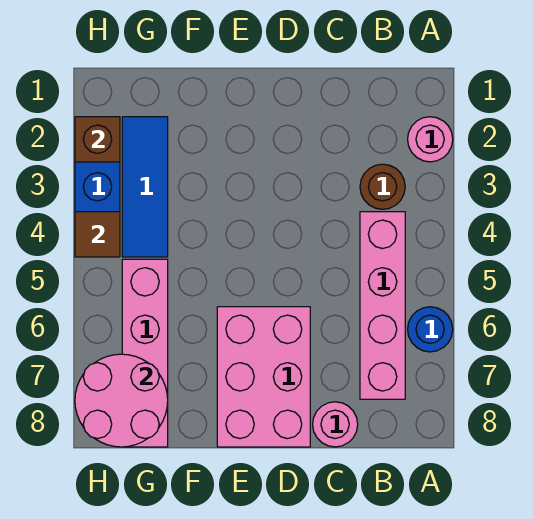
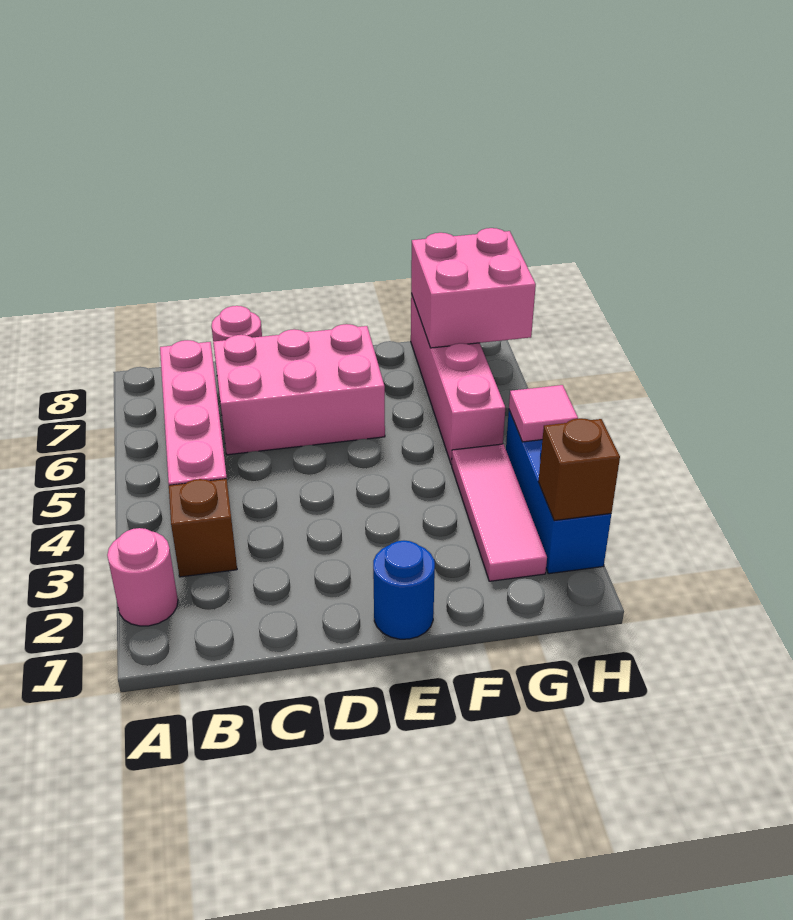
blue round brick A6 level 1 -> blue round brick E1 level 1
brown round brick B3 level 1 -> brown brick B3 level 1
pink brick D6:E8 level 1 -> pink brick C6:E7 level 1
blue tile G2:G4 level 1 -> pink tile G2:G4 level 1
pink round brick G7:H8 level 2 -> pink brick G7:H8 level 2
brown tile H4 level 2 -> pink tile H4 level 2

